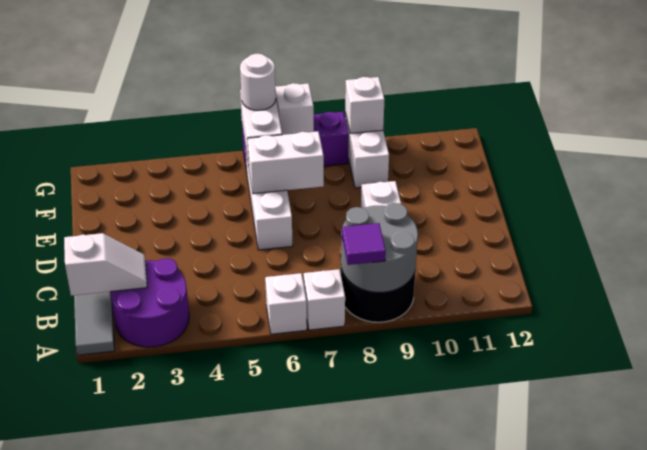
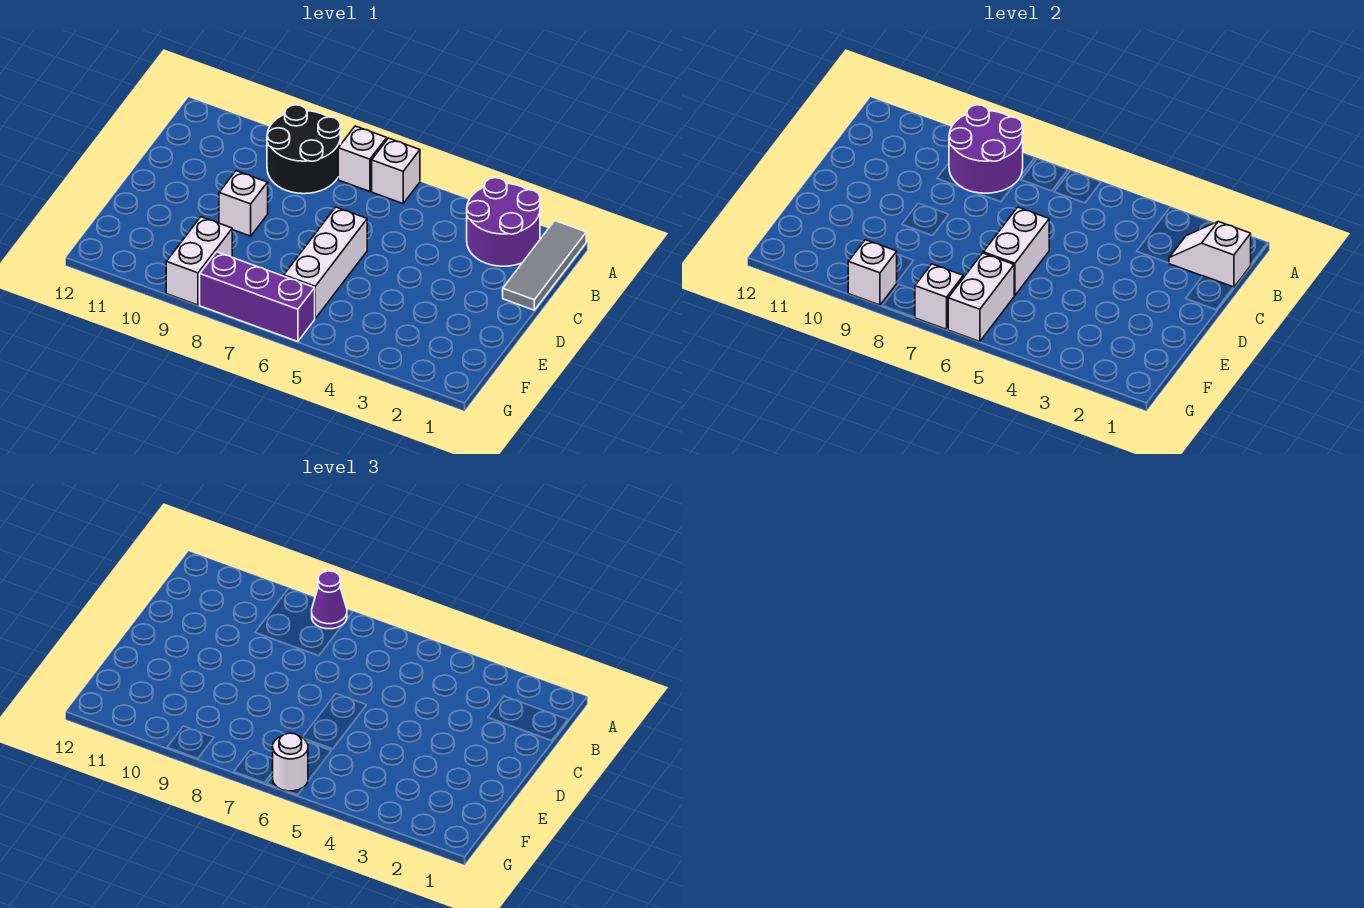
grey round brick A8:B9 level 2 -> purple round brick A8:B9 level 2
purple tile A8 level 3 -> purple cone A8 level 3
white brick E6:E7 level 2 -> white brick D6:E6 level 2

